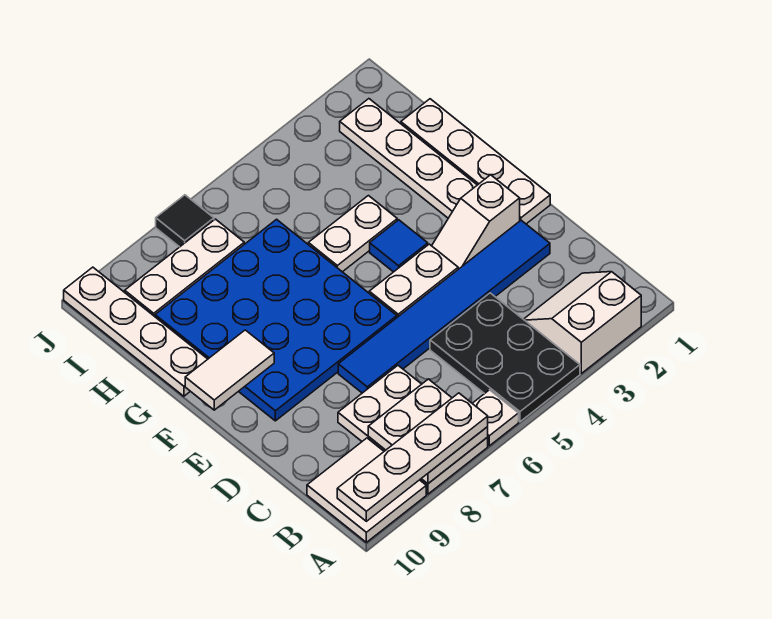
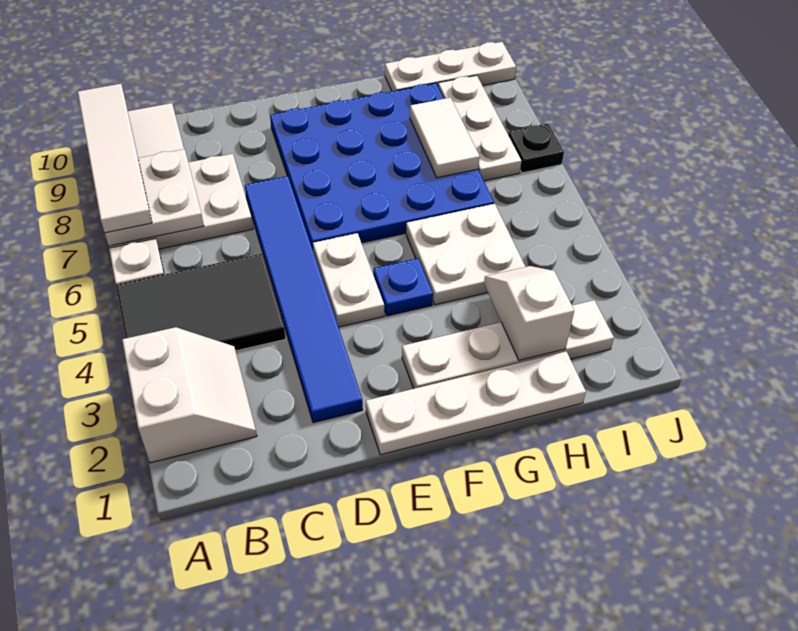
black plate A4:C5 level 1 -> black tile A4:C5 level 1
white plate A7:A10 level 3 -> white tile A7:A10 level 3
white slope E2:E3 level 1 top 2 -> white slope H2:H3 level 2 top 2
blue tile F4 level 1 -> blue plate F4 level 1
white tile F9:F10 level 2 -> white tile H7:H8 level 2
white plate G4:G5 level 1 -> white plate G4:H5 level 1
white plate G10:J10 level 1 -> white plate H10:J10 level 1
black tile J7 level 1 -> black plate J7 level 1

